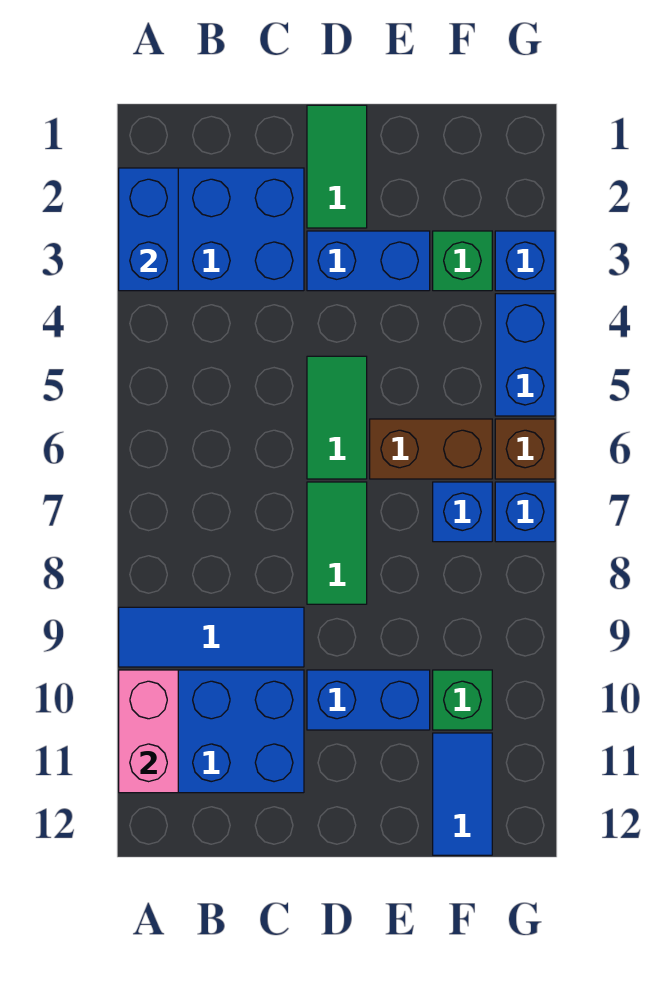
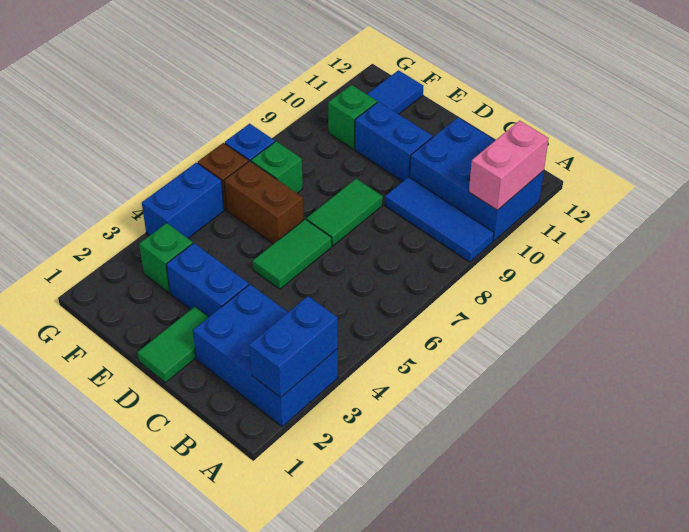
blue brick F7 level 1 -> green brick F7 level 1
blue brick G3 level 1 -> none

